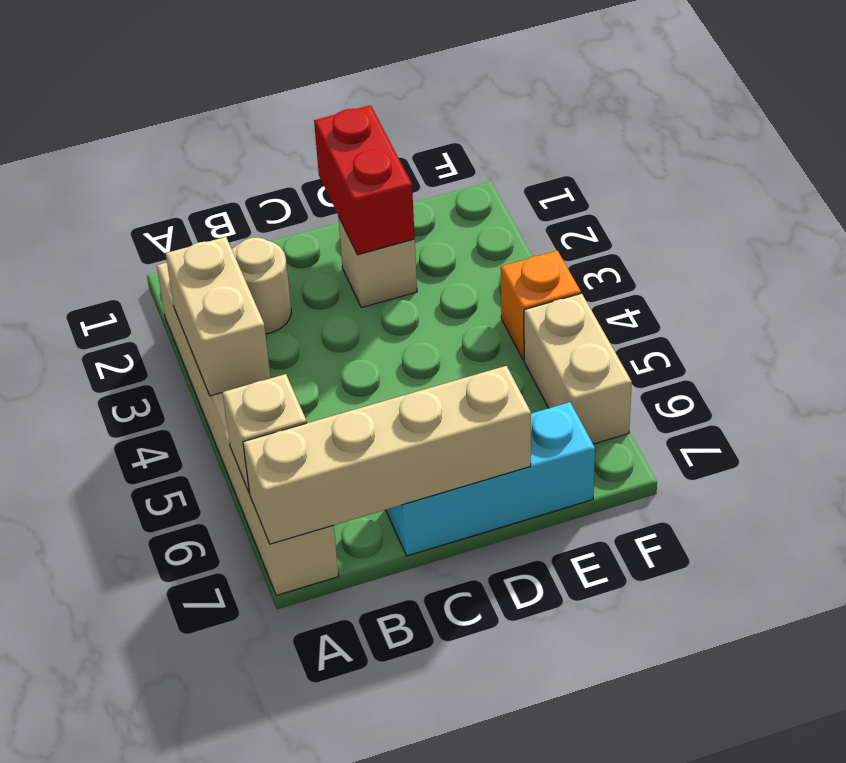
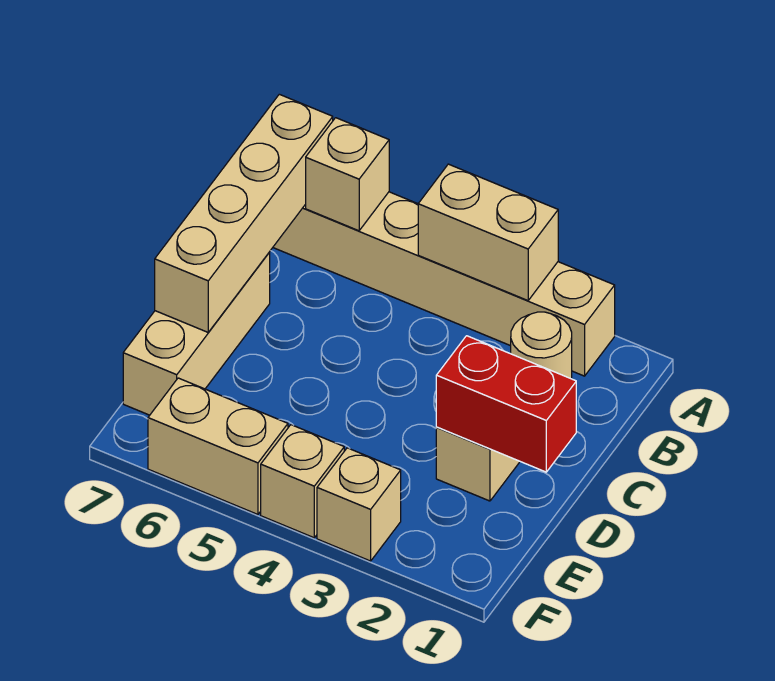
cyan brick C7:E7 level 1 -> tan brick C7:E7 level 1
none -> tan brick F3 level 1
orange brick F4 level 1 -> tan brick F4 level 1

